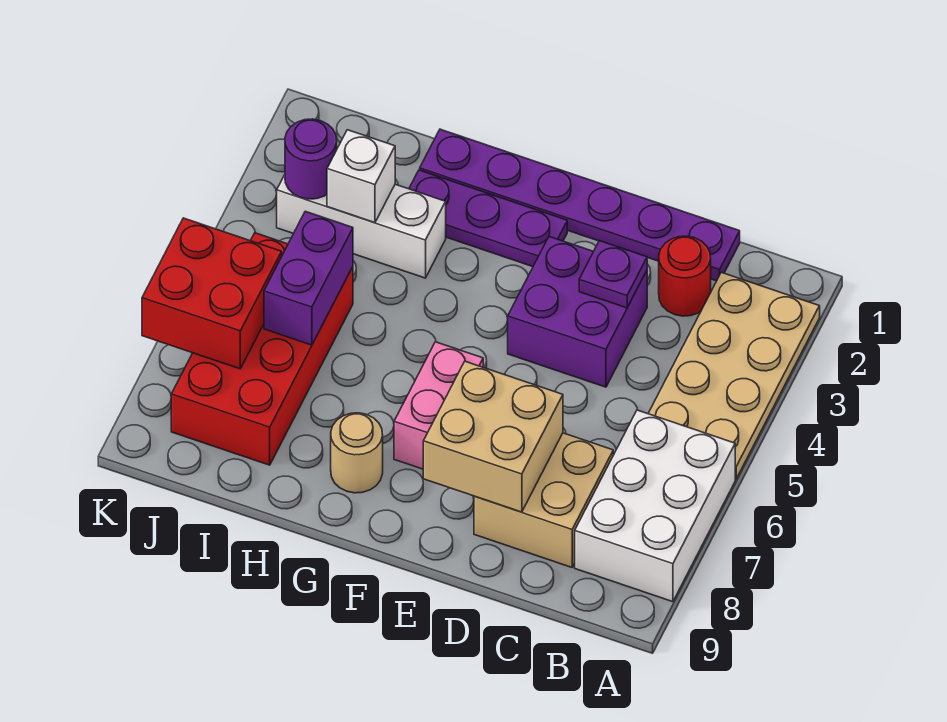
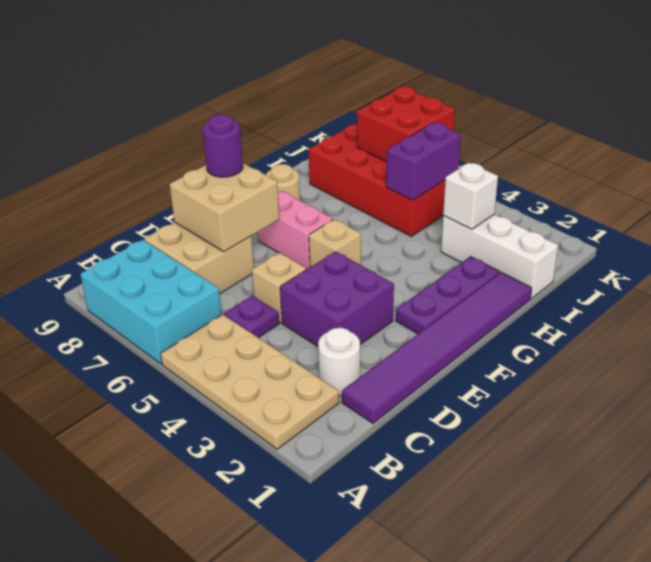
white brick A6:B8 level 1 -> cyan brick A6:B8 level 1
purple plate C1:H1 level 1 -> purple tile C1:H1 level 1
red round brick C2 level 1 -> white round brick C2 level 1
purple plate D3 level 2 -> purple plate C5 level 1
none -> tan brick D5 level 1
none -> tan brick F5 level 1
white brick H3:J3 level 1 -> white brick I1:I3 level 1
purple brick I5:I6 level 2 -> purple brick I5:J5 level 2
purple round brick J3 level 2 -> purple round brick E8 level 3

